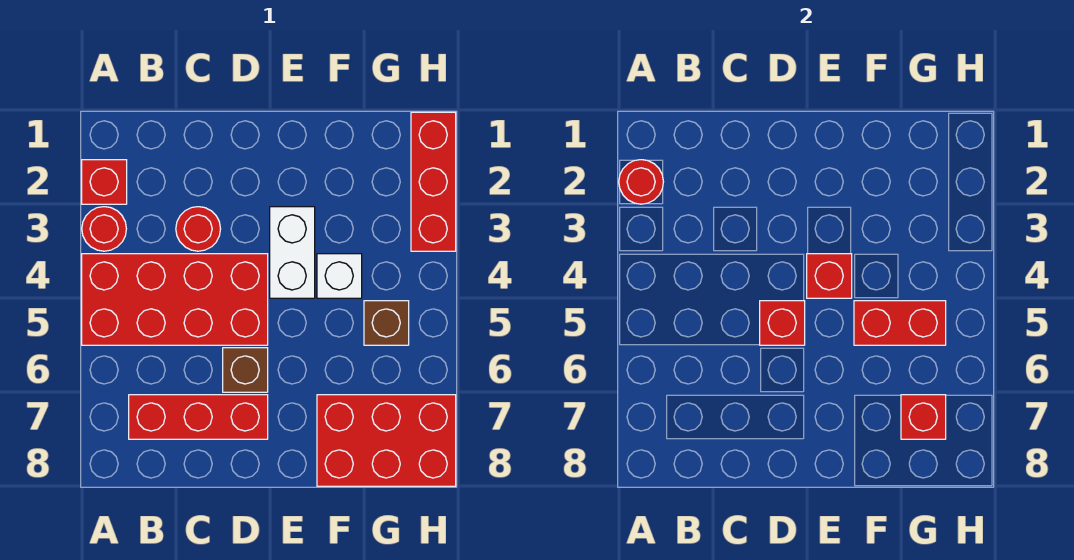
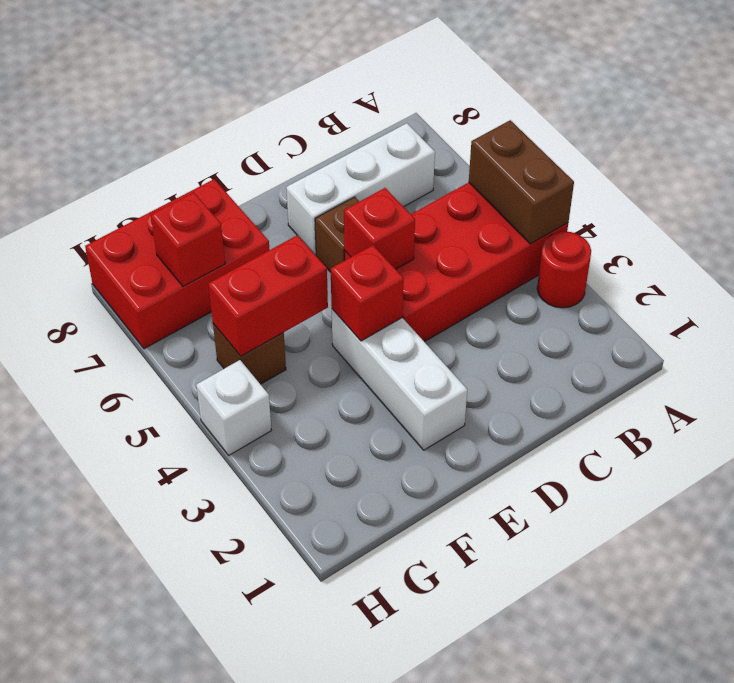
red brick A2 level 1 -> none
red round brick A2 level 2 -> none
none -> brown brick A4:A5 level 2
red brick B7:D7 level 1 -> white brick B7:D7 level 1
red round brick C3 level 1 -> none
white brick E3:E4 level 1 -> white brick E2:E4 level 1
white brick F4 level 1 -> white brick H4 level 1
red brick H1:H3 level 1 -> none

